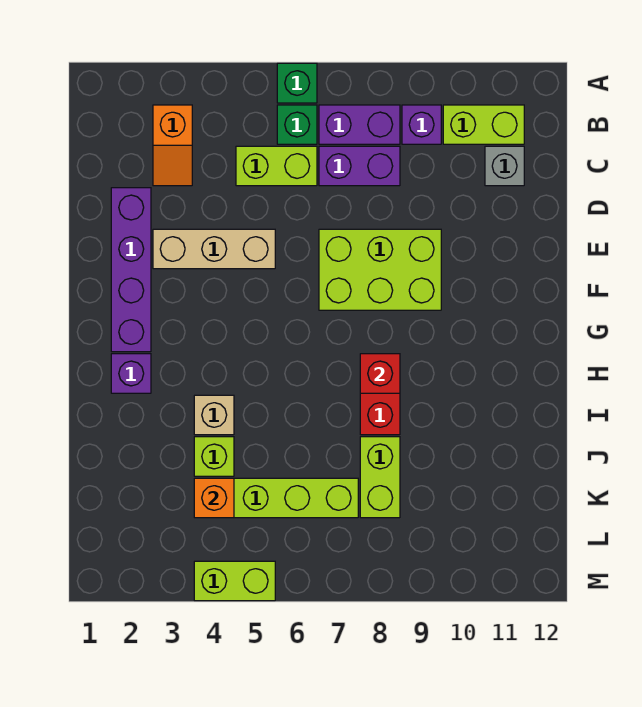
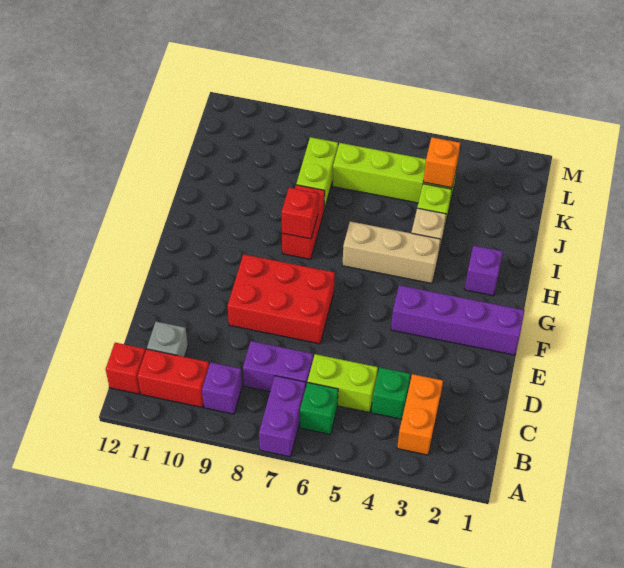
green brick A6 level 1 -> green brick C4 level 1
orange slope B3:C3 level 1 top B -> orange brick B3:C3 level 1
purple brick B7:B8 level 1 -> purple brick A7:B7 level 1
lime brick B10:B11 level 1 -> red brick B10:B11 level 1
none -> red brick B12 level 1
purple brick D2:G2 level 1 -> purple brick F1:F4 level 1
tan brick E3:E5 level 1 -> tan brick H4:H6 level 1
lime brick E7:F9 level 1 -> red brick E7:F9 level 1
lime brick M4:M5 level 1 -> none

